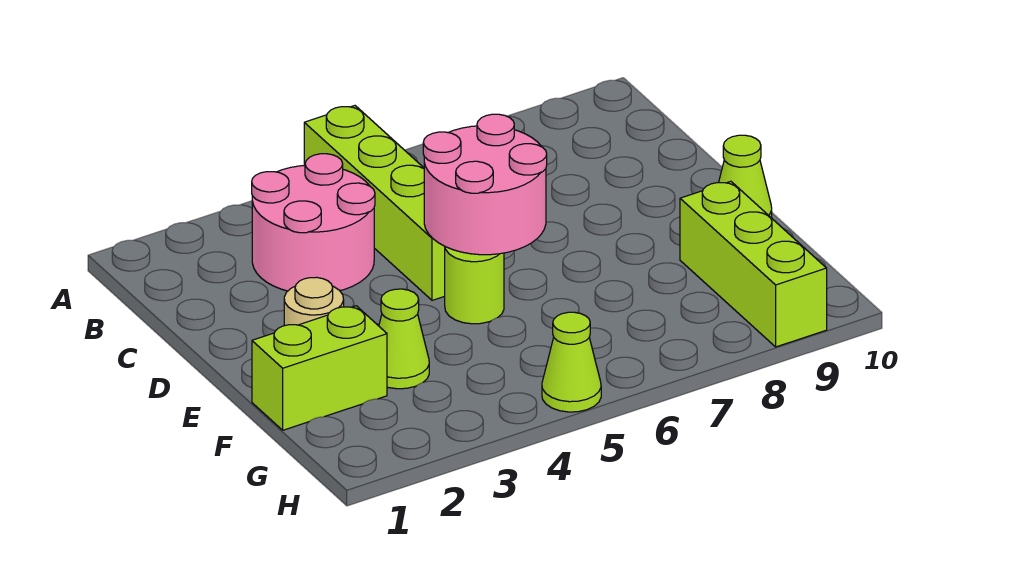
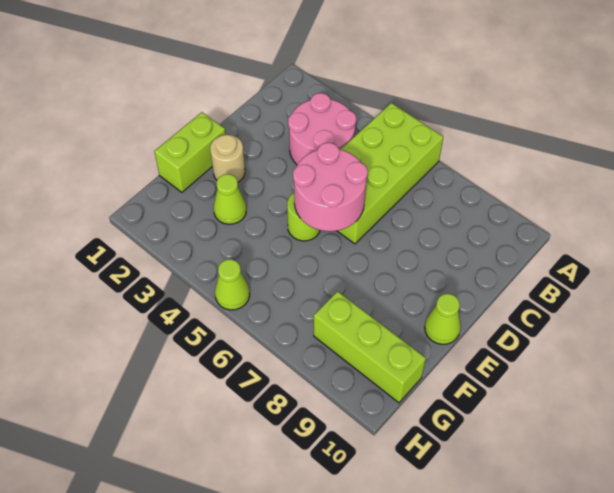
lime brick A5:D5 level 1 -> lime brick A5:D6 level 1
lime brick F1:F2 level 1 -> lime brick E1:F1 level 1
lime brick F9:H9 level 1 -> lime brick G8:G10 level 1

